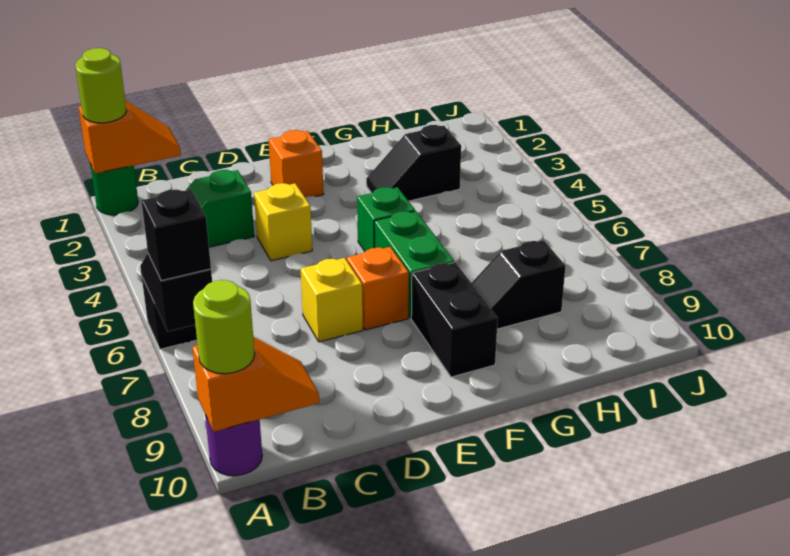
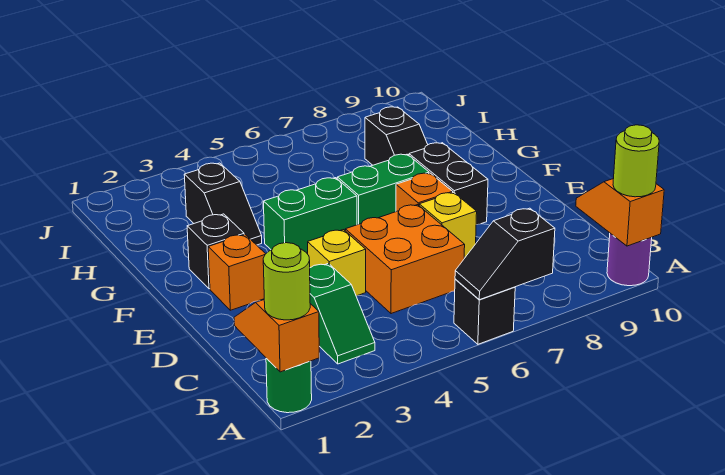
black brick A7 level 3 -> black brick F2 level 1
none -> orange brick C5:D6 level 1
green brick F5 level 1 -> green brick F4:F5 level 1
black brick F8:F9 level 1 -> black brick E8:F8 level 1

